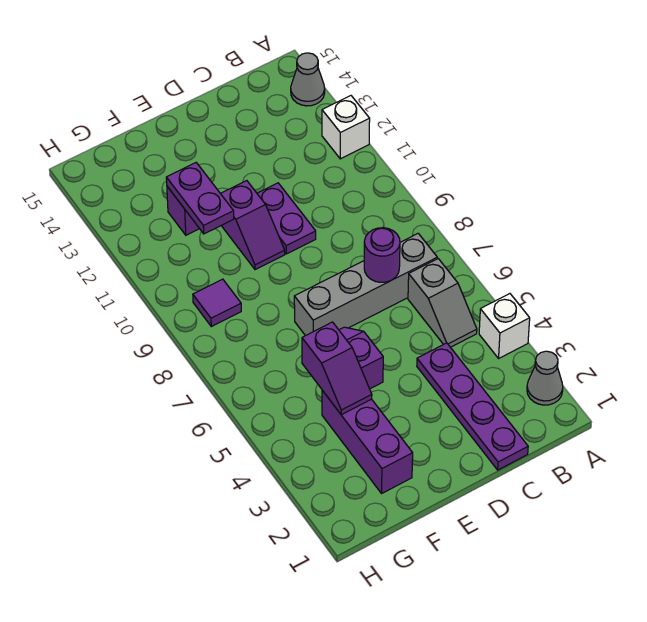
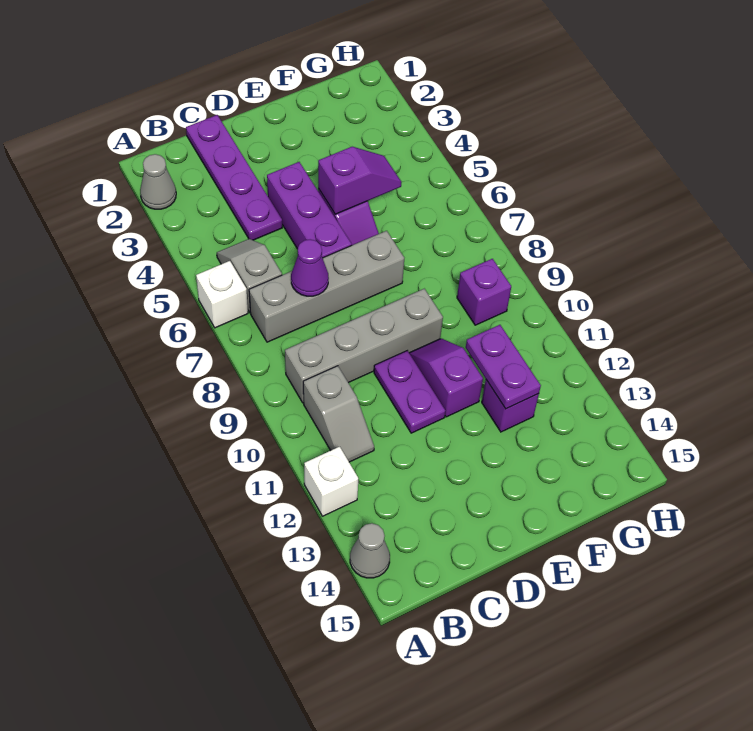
white brick A4 level 1 -> white brick A6 level 1
none -> grey brick B9:E9 level 1
none -> grey slope B10:B11 level 1 top 10
purple round brick C7 level 2 -> purple cone C7 level 2
purple brick F2:F4 level 1 -> purple brick D4:D6 level 1
purple slope F4:F5 level 2 top 5 -> purple slope E5:F5 level 2 top E
purple tile G9 level 1 -> purple brick G9 level 1

